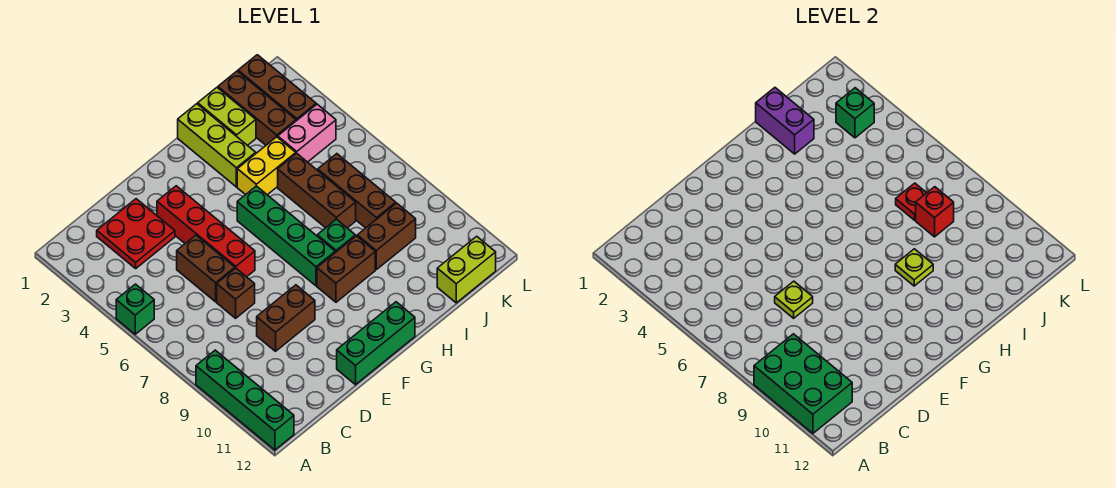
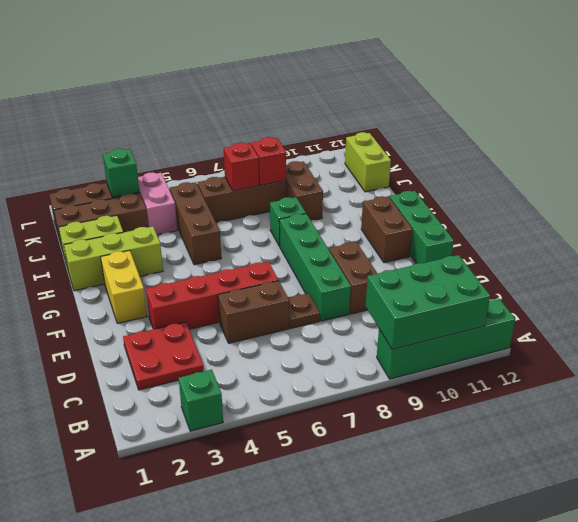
green brick A5 level 1 -> green brick A3 level 1
brown brick D7 level 1 -> brown plate D7 level 1
lime plate D7 level 2 -> none
green brick G5:G8 level 1 -> green brick D8:G8 level 1
brown brick G9:H9 level 1 -> brown brick F11:G11 level 1
yellow brick H4:I4 level 1 -> yellow brick F2:G2 level 1
lime plate H9 level 2 -> none
purple brick I1:I2 level 2 -> none
brown brick I5:I7 level 1 -> brown brick H5:J5 level 1
red plate J7 level 2 -> red brick J7 level 2

